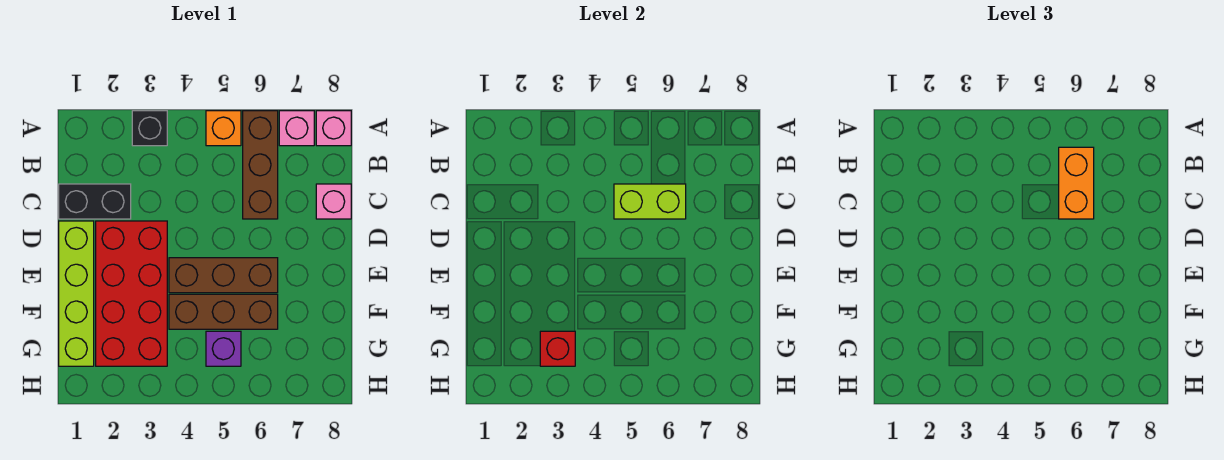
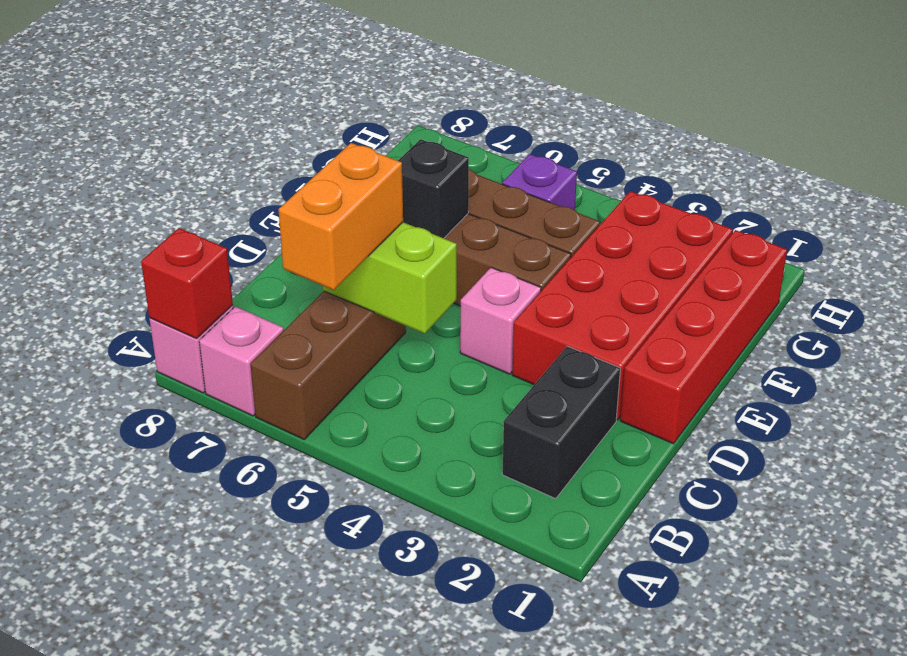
black brick A3 level 1 -> black brick E6 level 2
orange brick A5 level 1 -> none
black brick C1:C2 level 1 -> black brick B2:C2 level 1
pink brick C8 level 1 -> pink brick D4 level 1
lime brick D1:G1 level 1 -> red brick D1:G1 level 1
red brick G3 level 2 -> red brick A8 level 2

